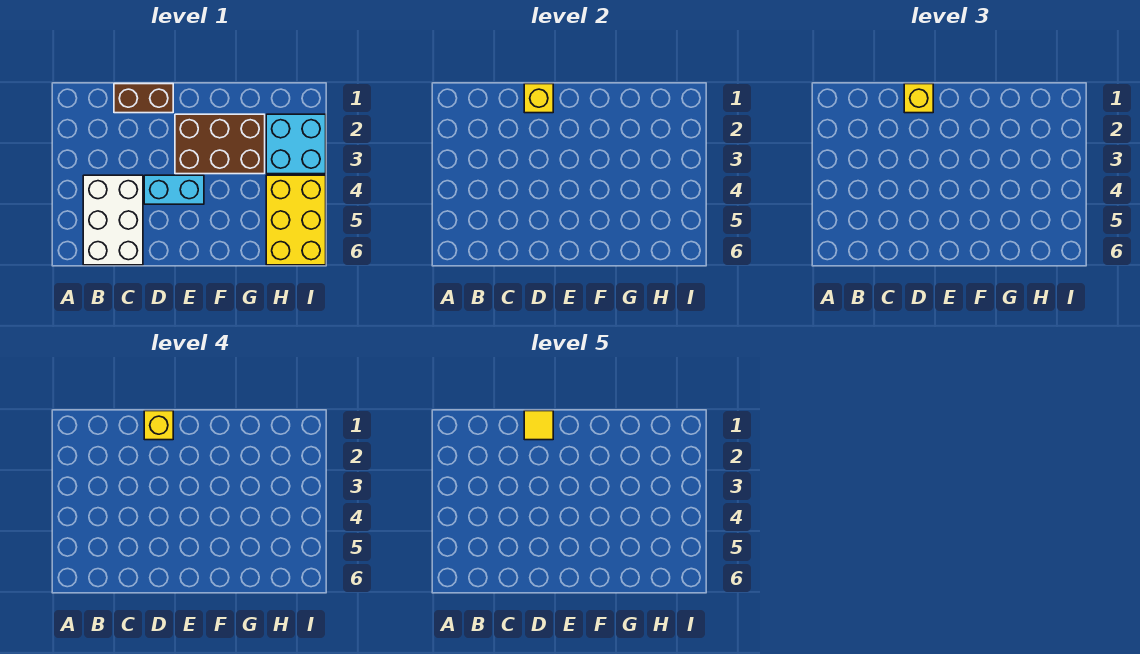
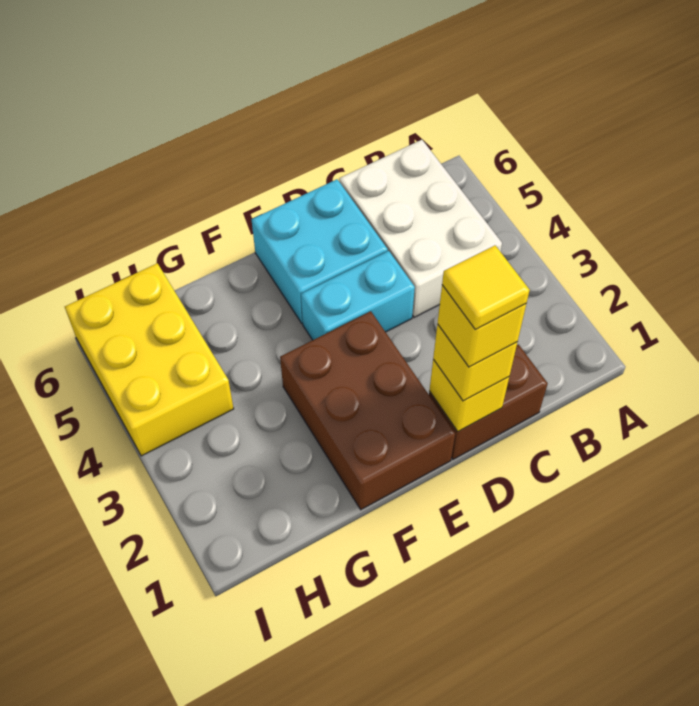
brown brick E2:G3 level 1 -> brown brick E1:F3 level 1
cyan brick H2:I3 level 1 -> cyan brick D5:E6 level 1

